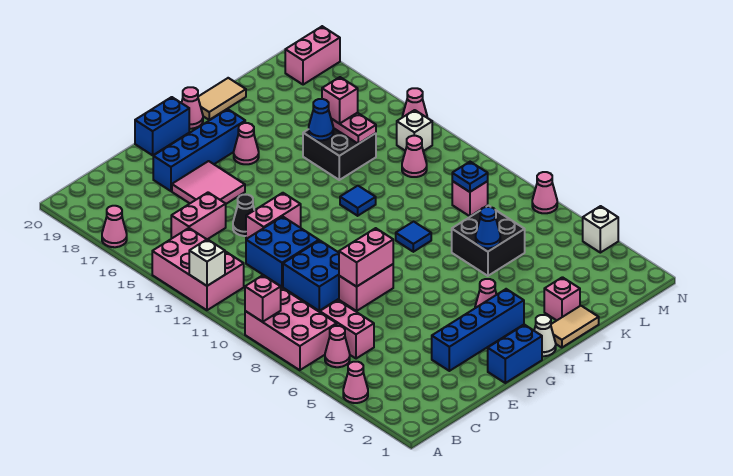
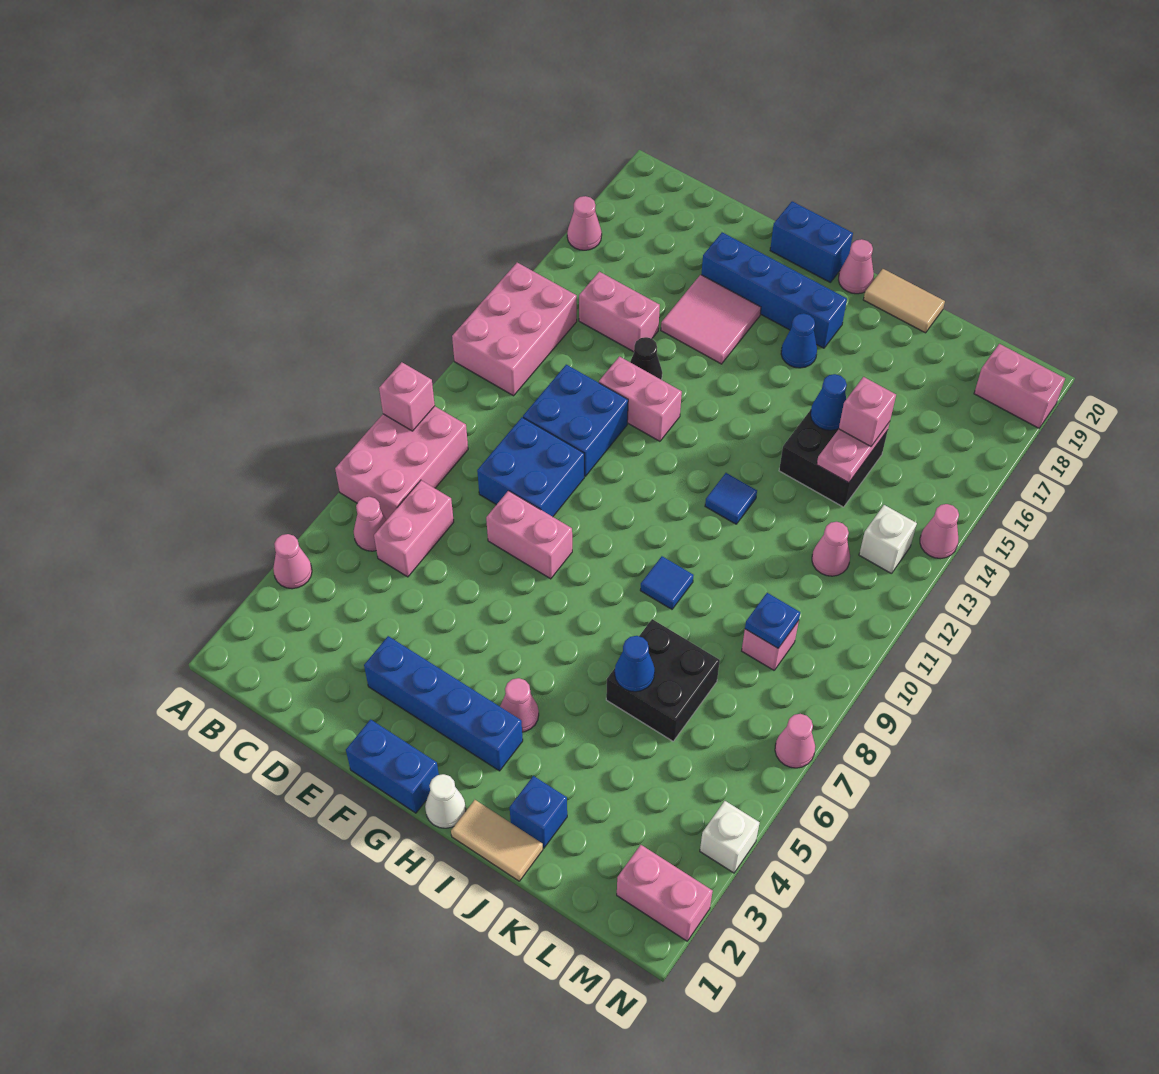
white brick A12 level 2 -> none
pink brick E8:F8 level 2 -> pink brick M2:N2 level 1
pink cone H17 level 1 -> blue cone H17 level 1
pink brick J2 level 1 -> blue brick J2 level 1

